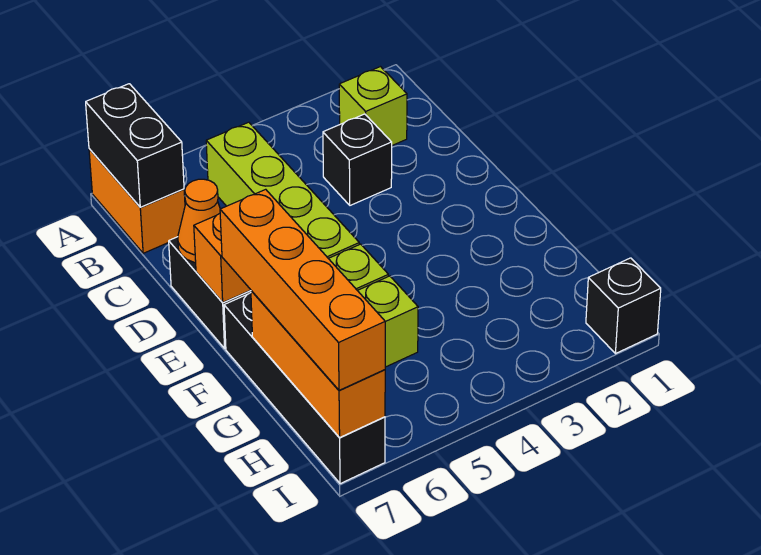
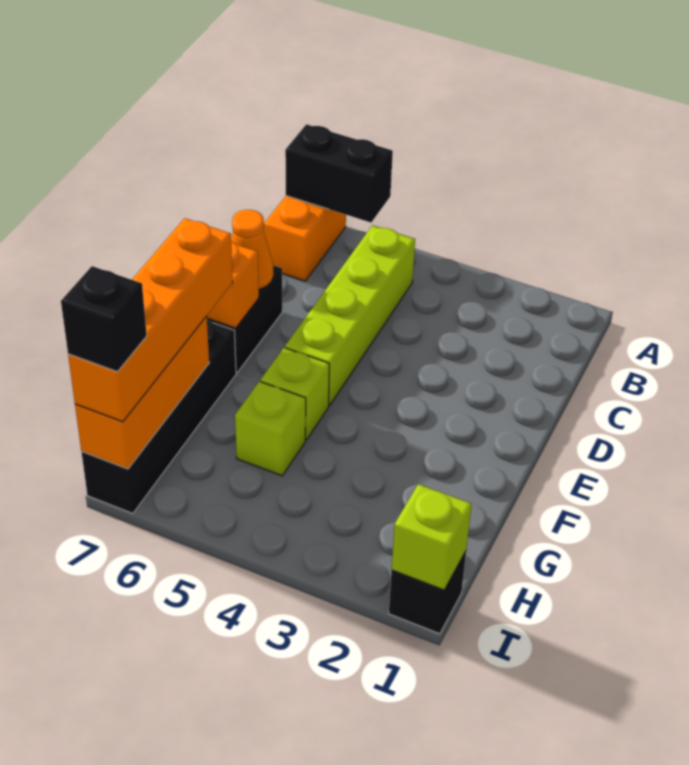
black brick A7:B7 level 2 -> black brick A6:A7 level 2
lime brick B2 level 1 -> lime brick I1 level 2
black brick C3 level 1 -> black brick I7 level 4

